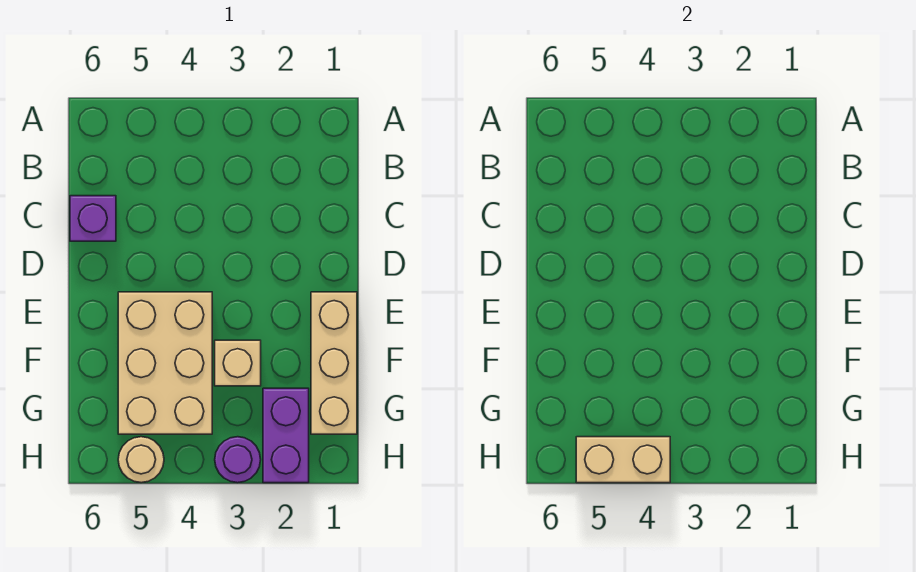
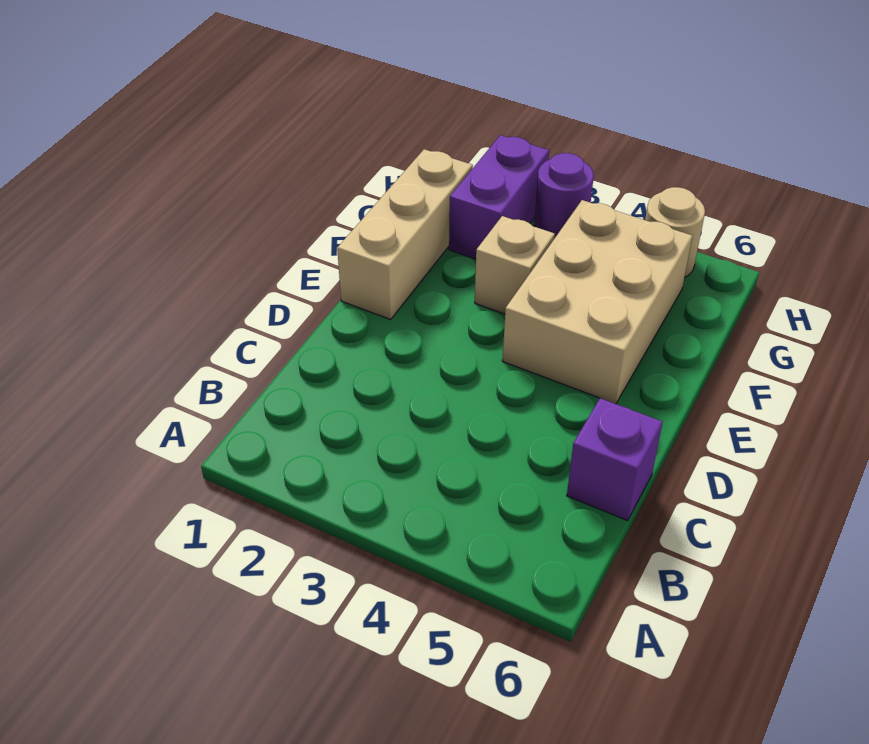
tan brick H4:H5 level 2 -> none

